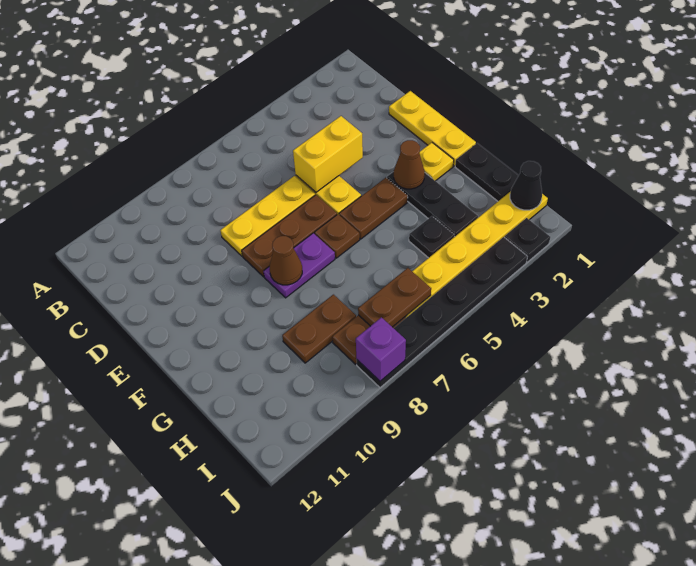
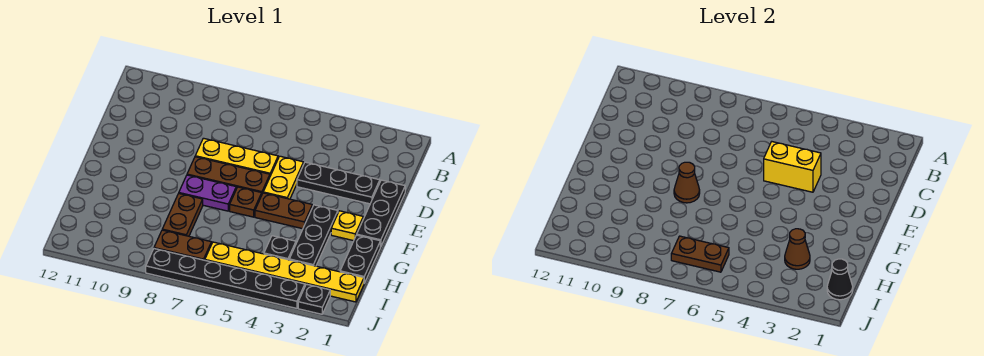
yellow plate D1:F1 level 1 -> black plate D1:F1 level 1
none -> black plate D2:D4 level 1
brown cone F3 level 2 -> brown cone H3 level 2
brown plate H8:H9 level 1 -> brown plate G8:H8 level 1
purple brick J8 level 2 -> none

